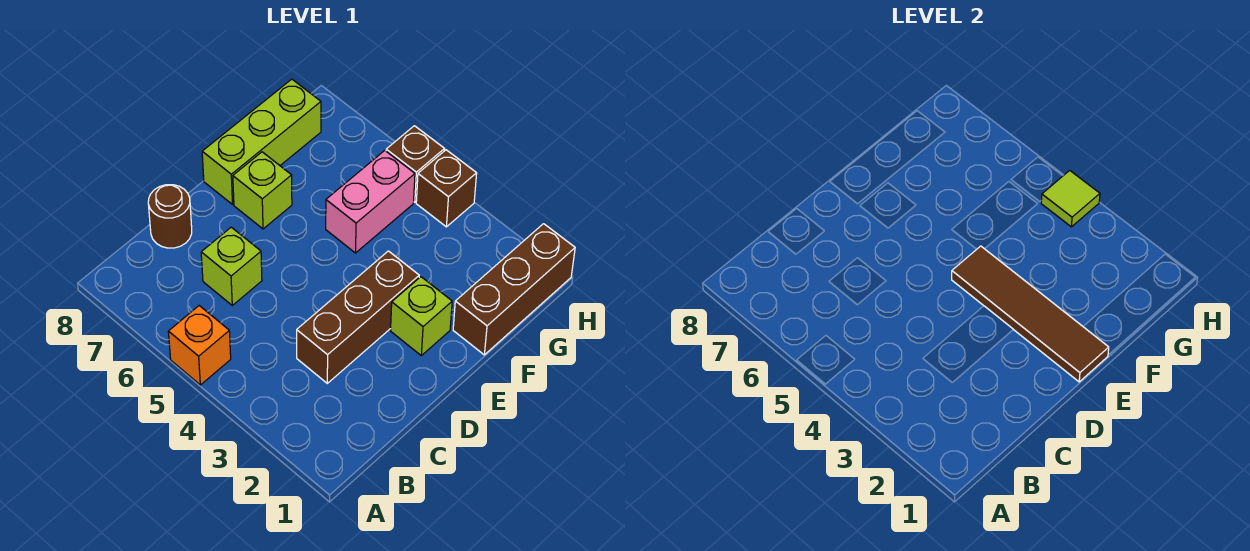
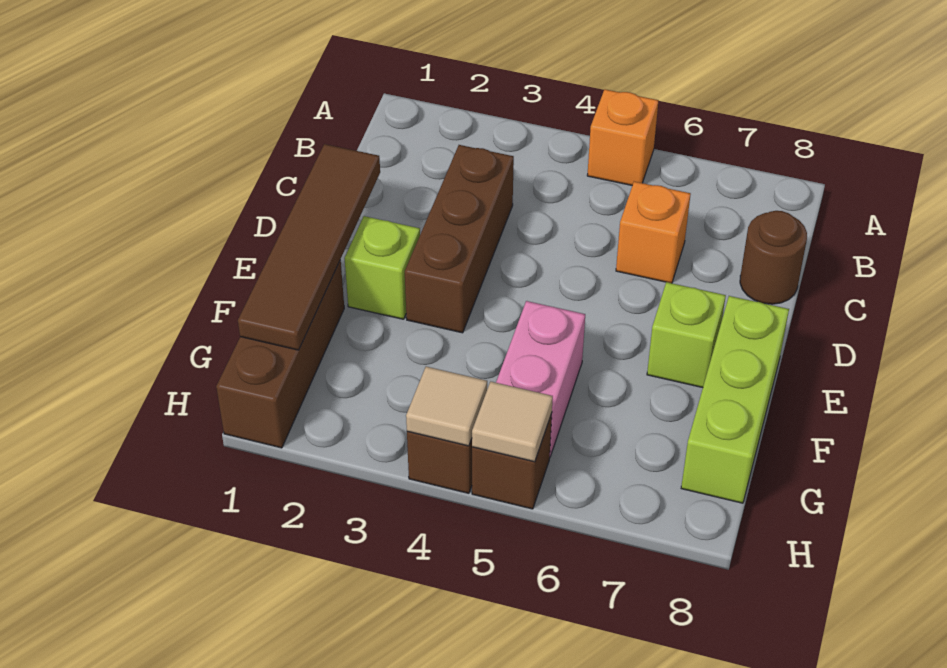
lime brick C6 level 1 -> orange brick C6 level 1
brown tile E1:E4 level 2 -> brown tile D1:G1 level 2
lime tile H4 level 2 -> tan tile H4 level 2
none -> tan tile H5 level 2

